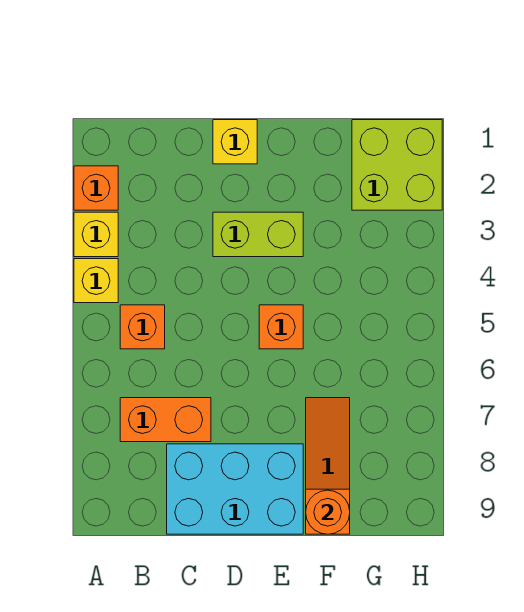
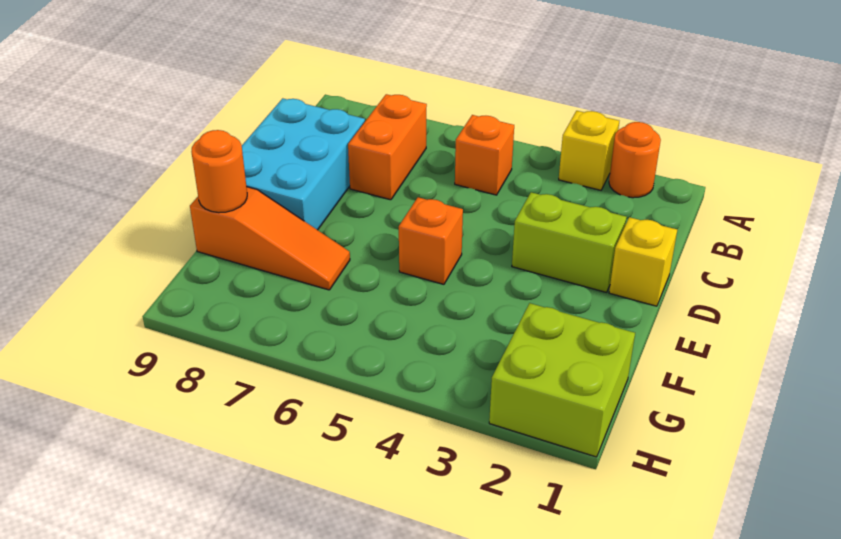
orange brick A2 level 1 -> orange round brick A2 level 1
yellow brick A4 level 1 -> none
lime brick D3:E3 level 1 -> lime brick D2:D3 level 1

